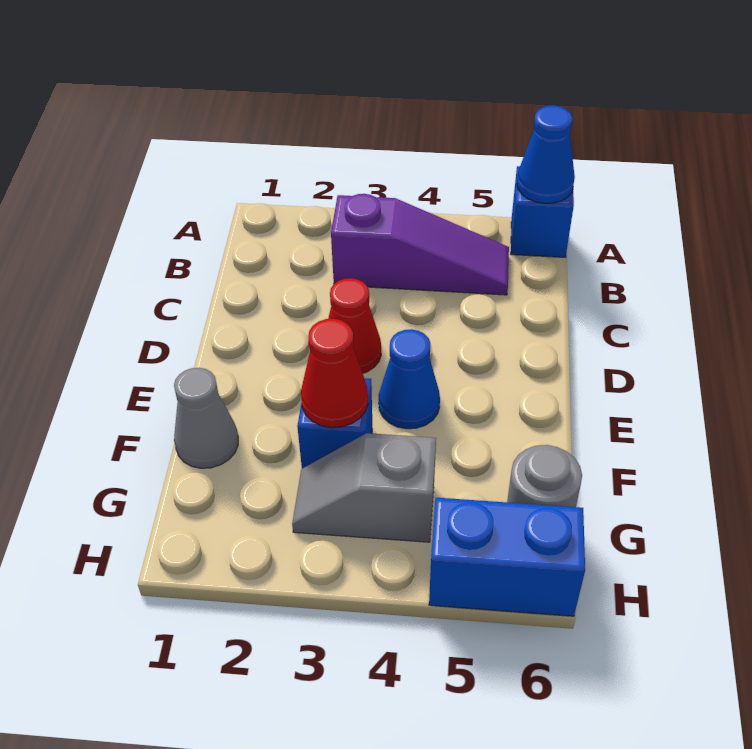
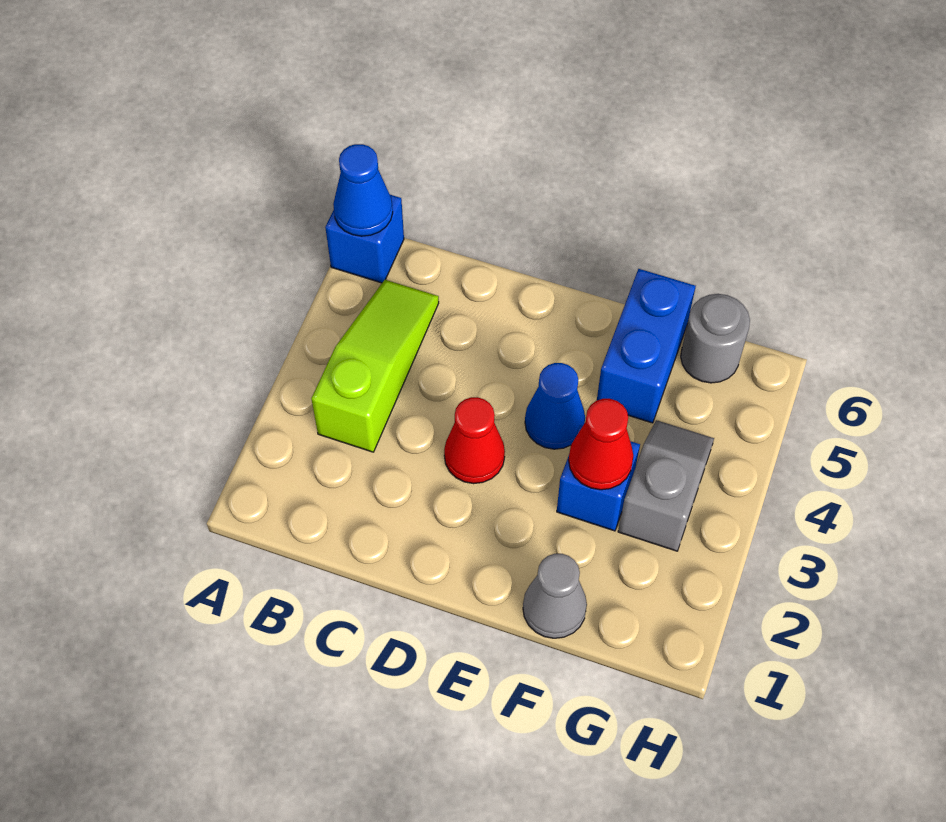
purple slope B3:B5 level 1 top 3 -> lime slope B3:B5 level 1 top 3
grey slope G3:G4 level 1 top 4 -> grey slope G3:G4 level 1 top 3
blue brick H5:H6 level 1 -> blue brick F5:F6 level 1

